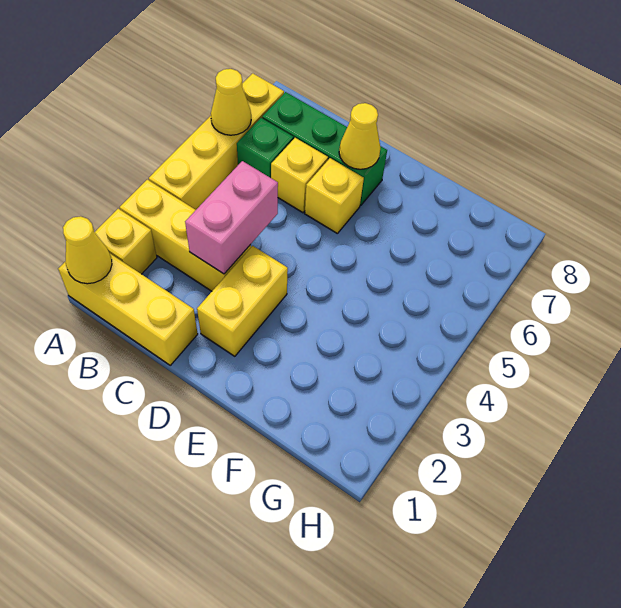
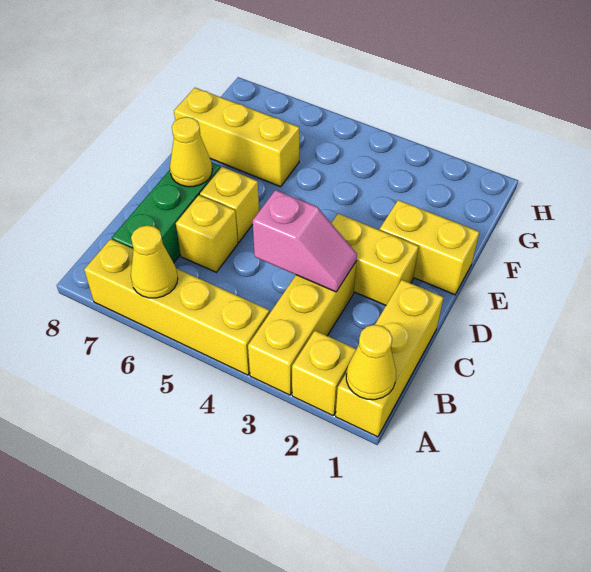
green brick B6 level 1 -> none
pink brick C3:C4 level 2 -> pink slope C3:C4 level 2 top 4
none -> yellow brick E1:E2 level 1
none -> yellow brick F6:F8 level 1

